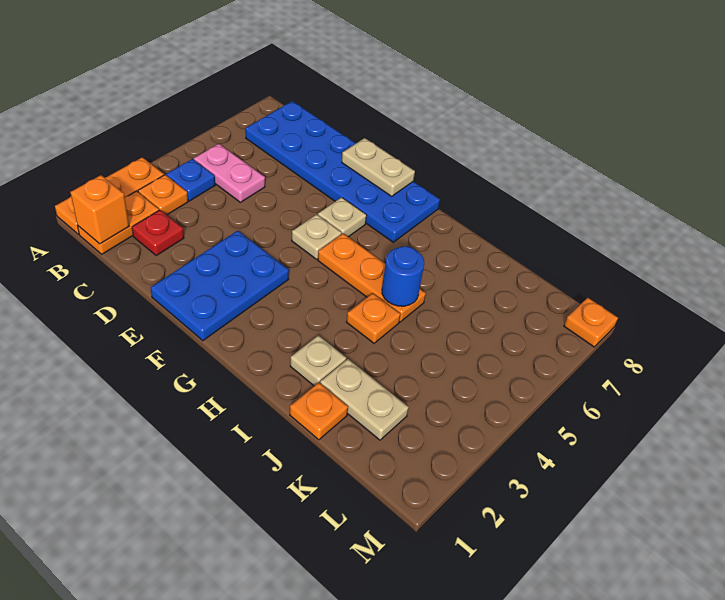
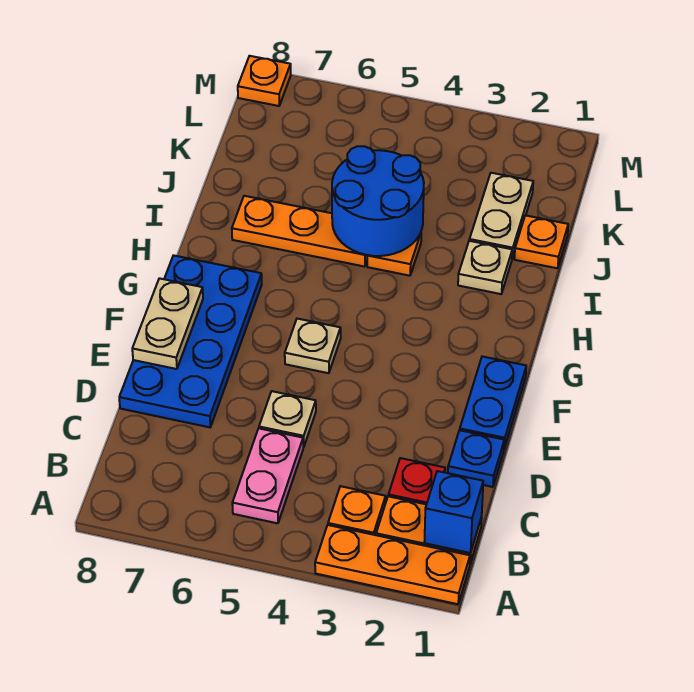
orange brick B1 level 2 -> blue brick B1 level 2
blue plate B4 level 1 -> blue plate D1 level 1
blue plate B7:G8 level 1 -> blue plate D7:G8 level 1
blue plate E1:F3 level 1 -> blue plate E1:F1 level 1
tan plate F6 level 1 -> tan plate D5 level 1
orange plate G5:I5 level 1 -> orange plate I5:I7 level 1
blue round brick I5 level 2 -> blue round brick I4:J5 level 2

